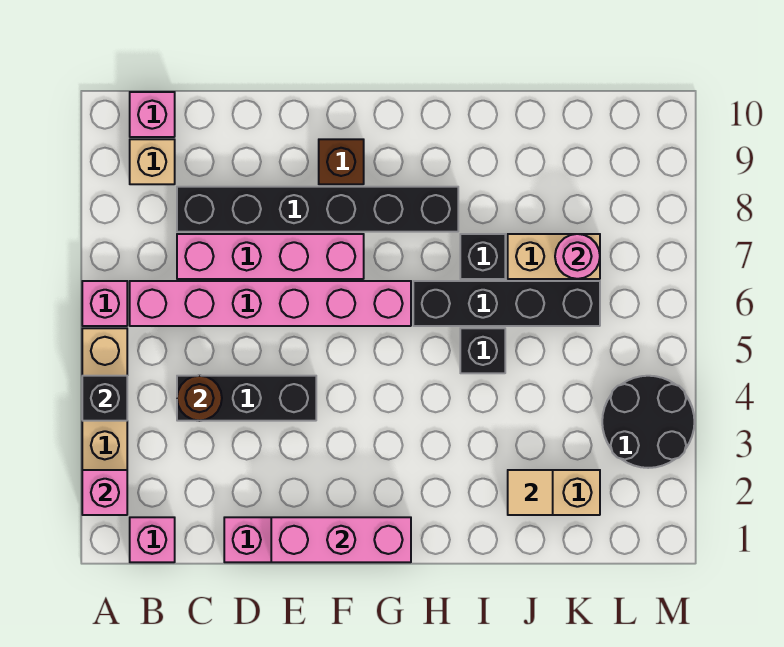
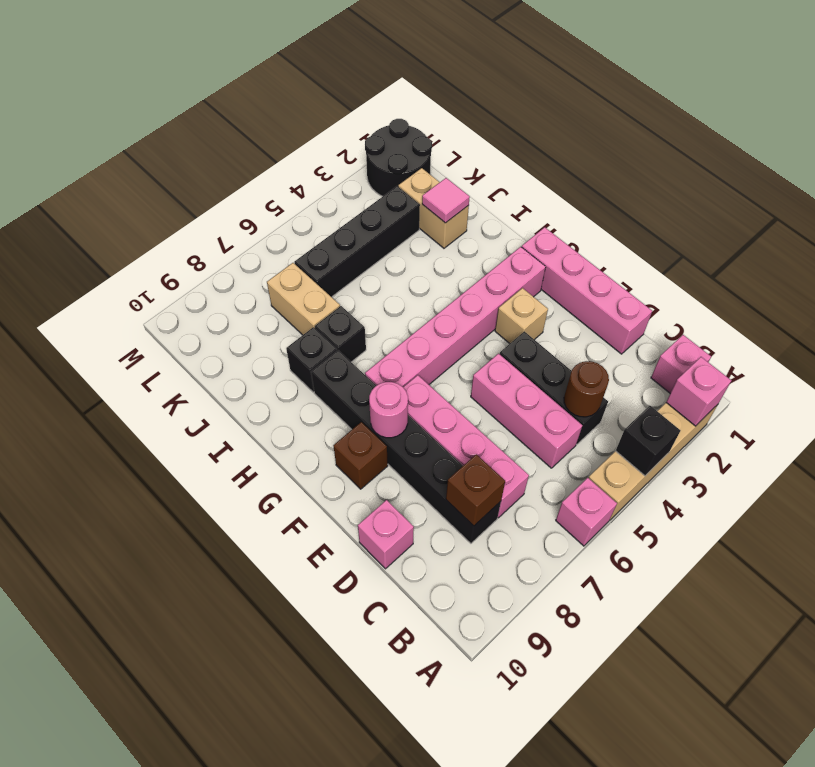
pink brick B6:G6 level 1 -> pink brick G2:G7 level 1
tan brick B9 level 1 -> tan brick F3 level 1
pink brick B10 level 1 -> pink brick D10 level 1
none -> brown brick C8 level 2
pink brick E1:G1 level 2 -> pink brick C5:E5 level 1
black brick H6:K6 level 1 -> black brick K3:K6 level 1
black brick I5 level 1 -> black brick I8 level 1
tan tile J2 level 2 -> pink tile J2 level 2
pink round brick K7 level 2 -> pink round brick F8 level 2
black round brick L3:M4 level 1 -> black round brick L1:M2 level 1

